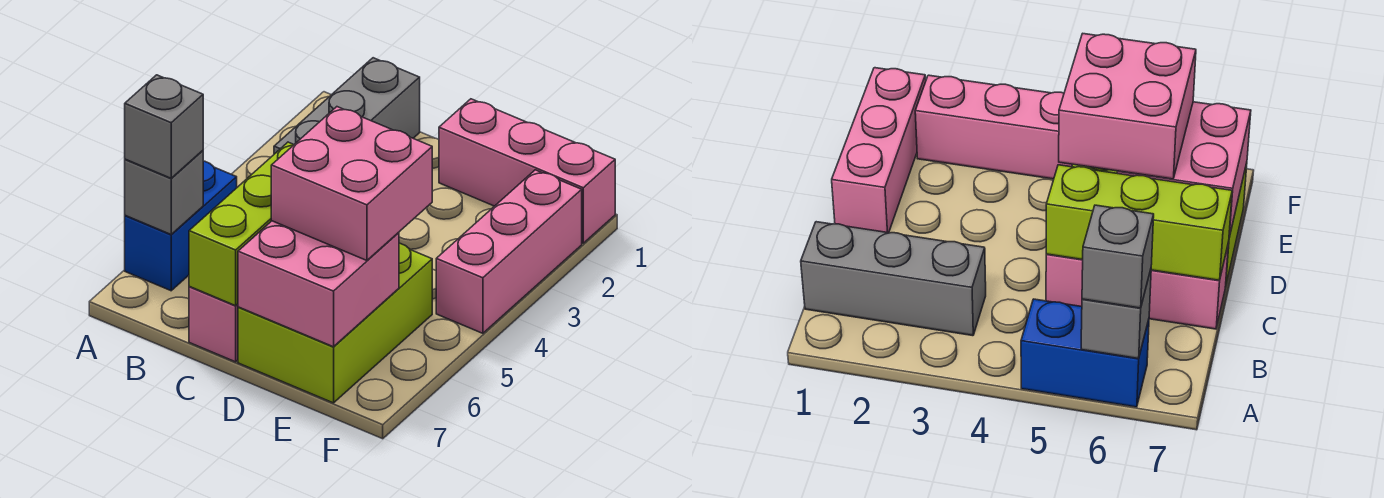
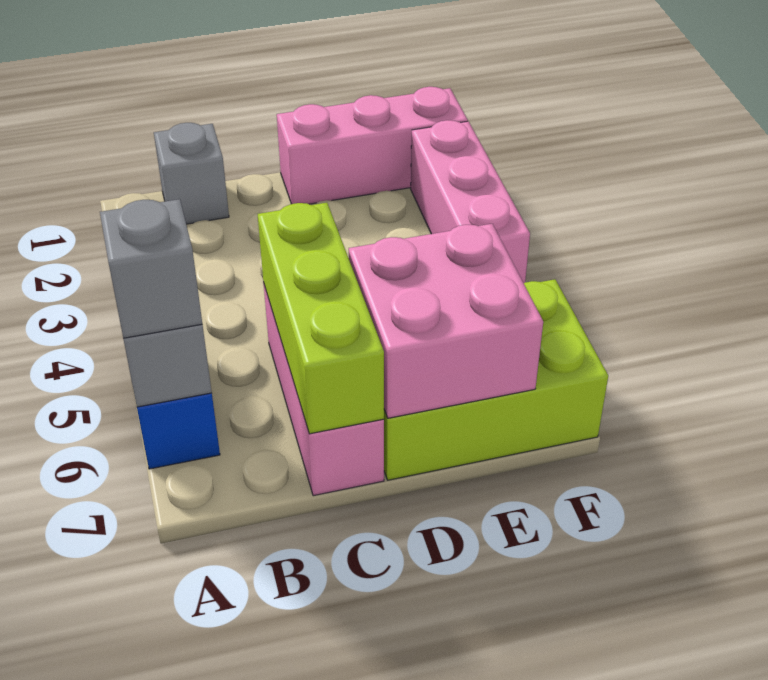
grey brick B1:B3 level 1 -> grey brick B1 level 1
lime brick D5:E7 level 1 -> lime brick D6:F7 level 1
pink brick D5:E6 level 3 -> none

